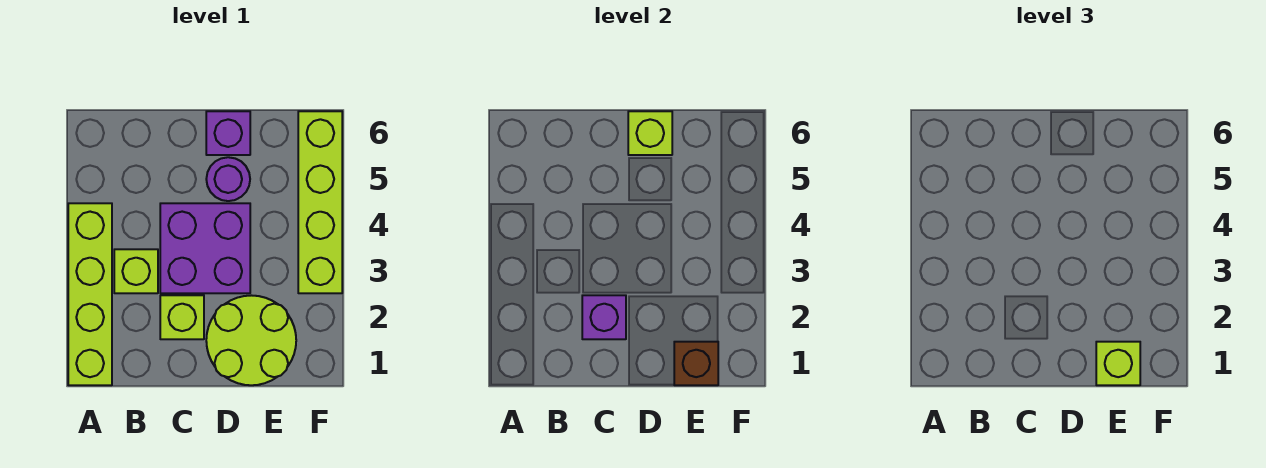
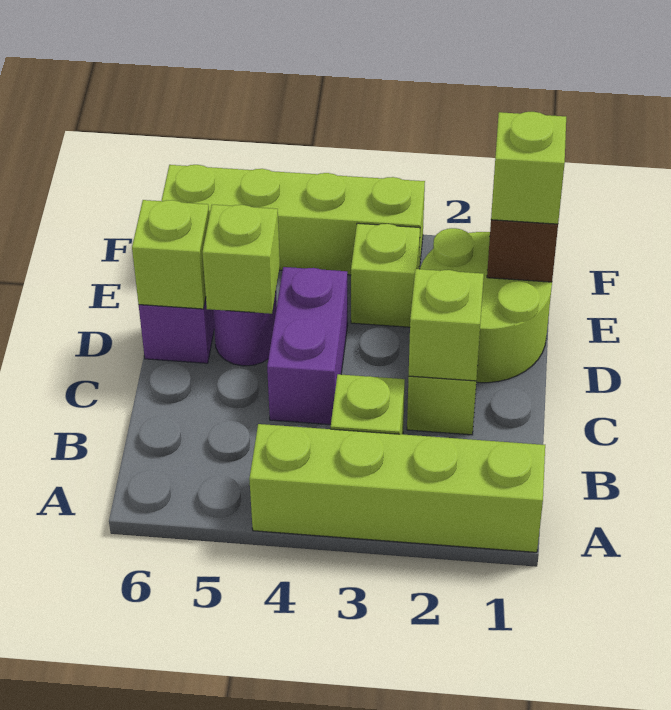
purple brick C2 level 2 -> lime brick C2 level 2
purple brick C3:D4 level 1 -> purple brick C4:D4 level 1
none -> lime brick D5 level 2
none -> lime brick E3 level 1

